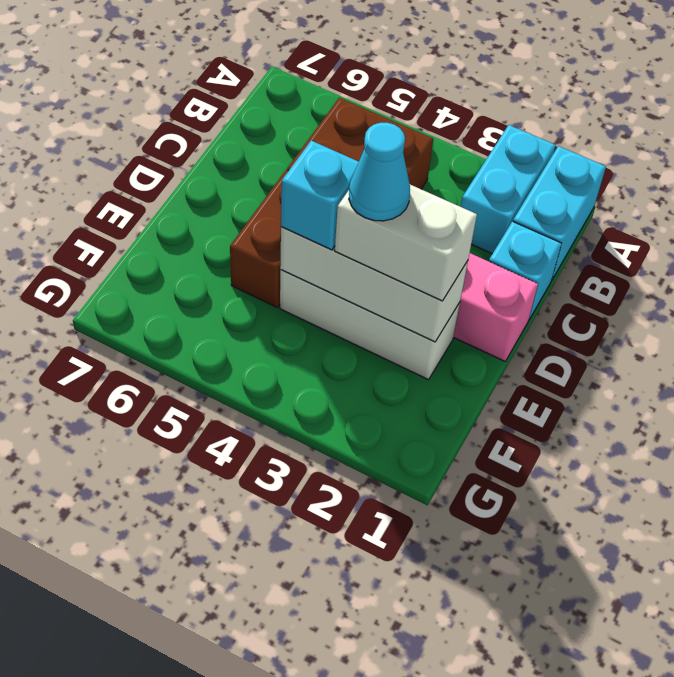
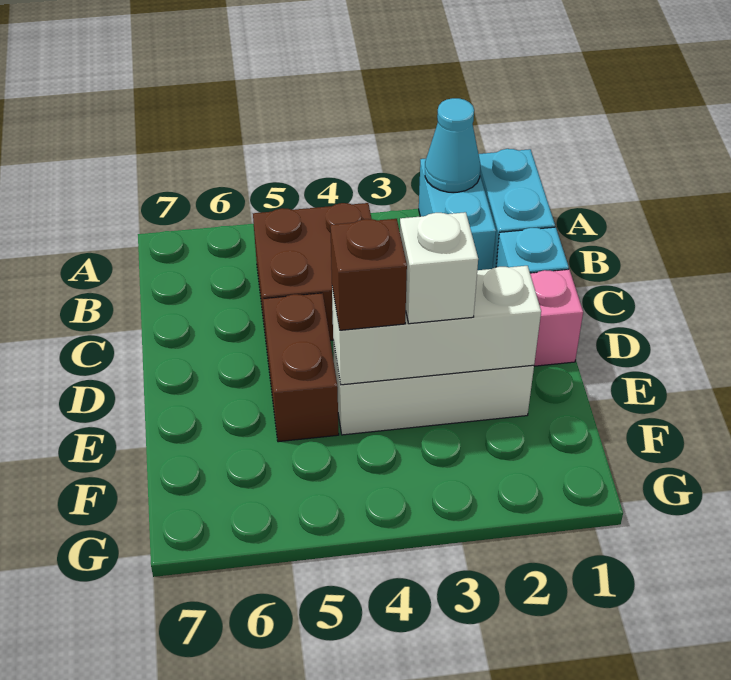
white brick E2:E3 level 3 -> white brick E3 level 3
cyan cone E3 level 4 -> cyan cone A2 level 2
cyan brick E4 level 3 -> brown brick E4 level 3

